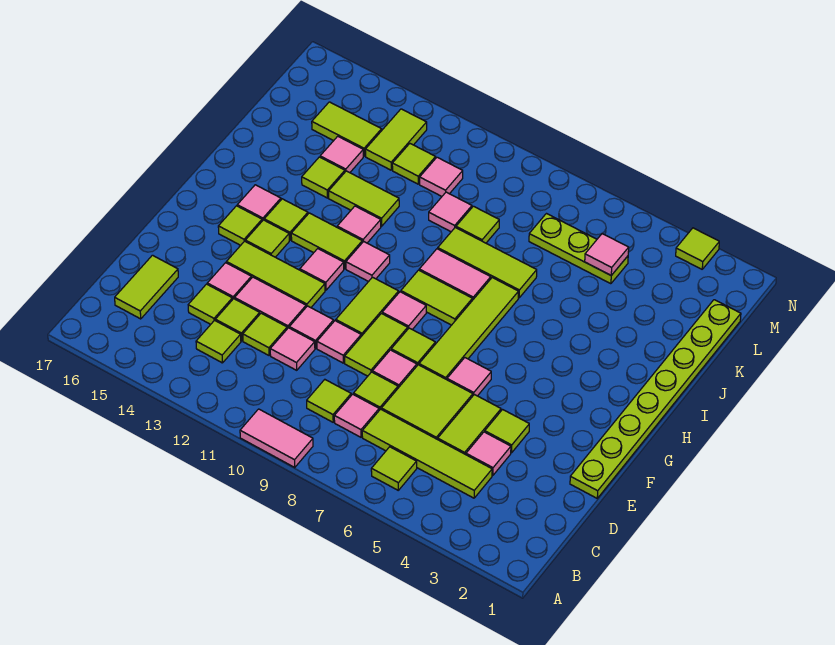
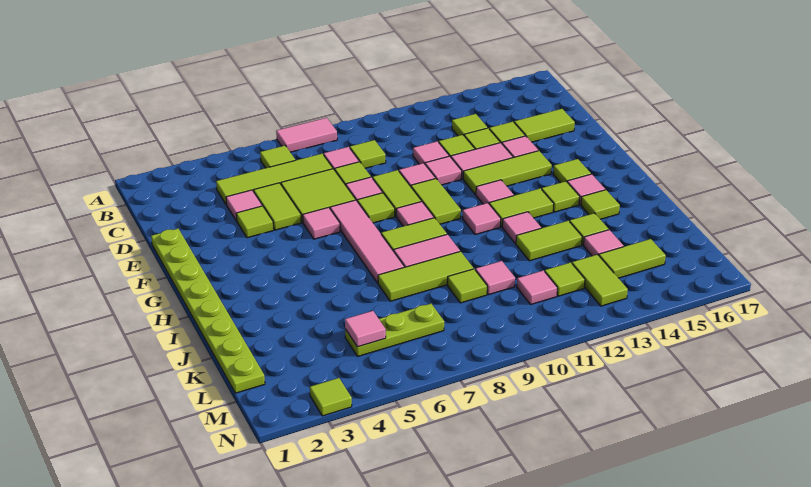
pink tile A9:A10 level 1 -> pink tile A7:A8 level 1
lime tile C16:D16 level 1 -> lime tile D15:D16 level 1
lime tile F7:I7 level 1 -> pink tile F7:I7 level 1
lime tile G14 level 1 -> lime tile I15 level 1

